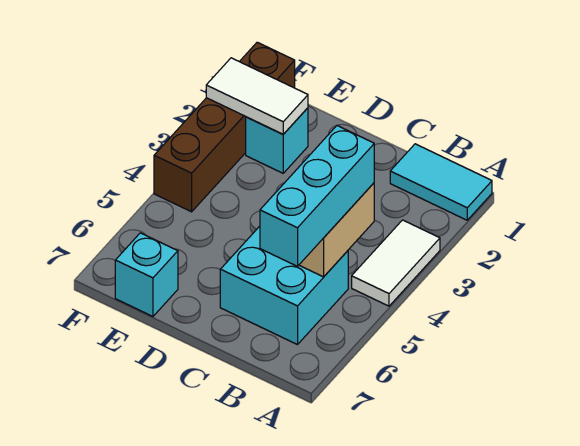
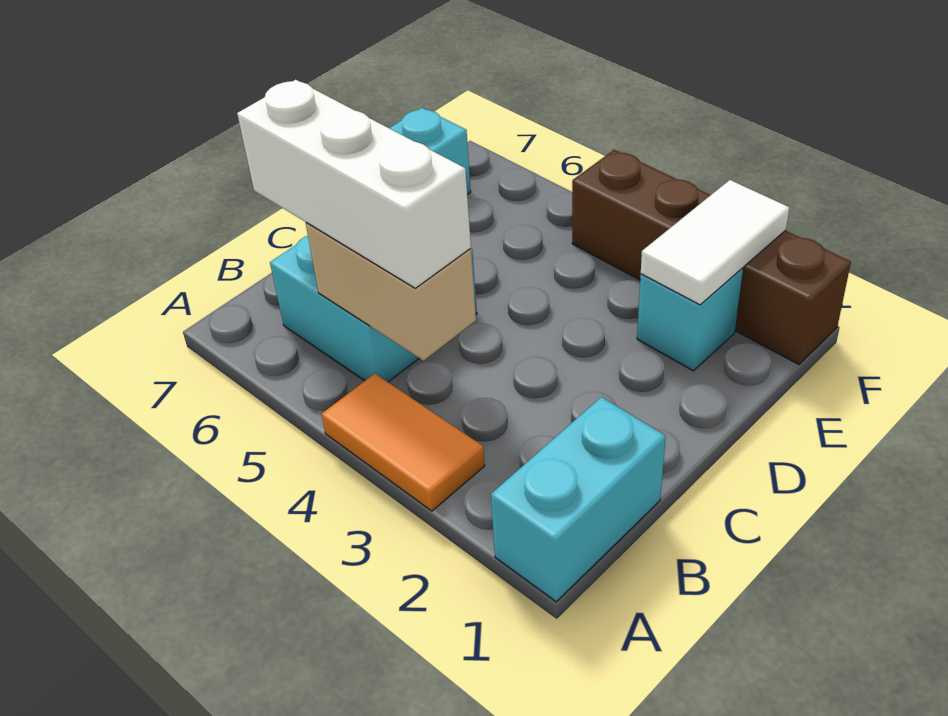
cyan tile A1:B1 level 1 -> cyan brick A1:B1 level 1
white tile A3:A4 level 1 -> orange tile A3:A4 level 1
cyan brick B4:B6 level 3 -> white brick B4:B6 level 3

